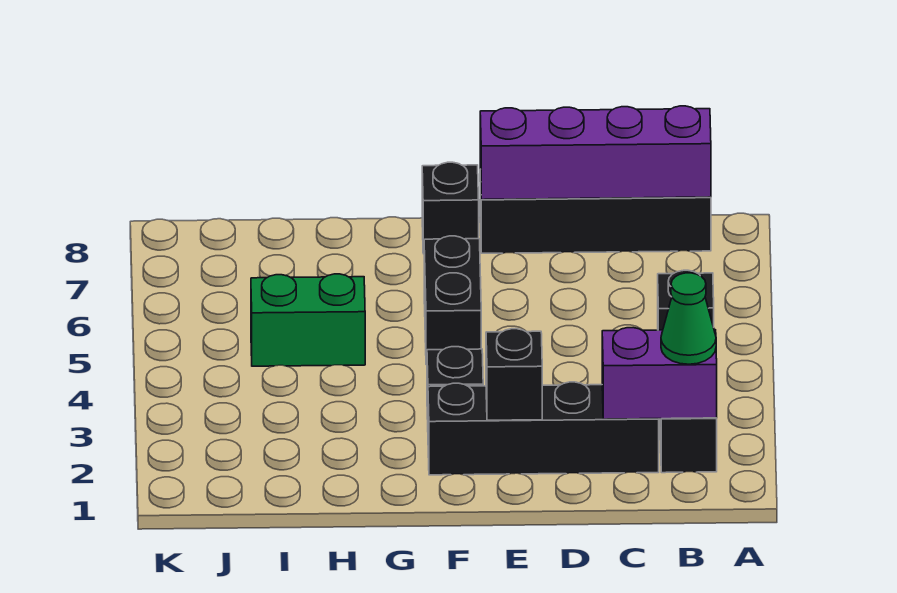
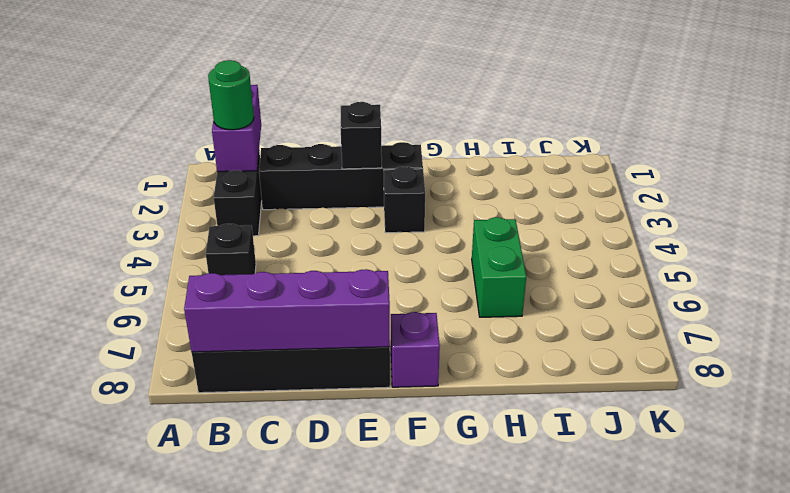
purple brick B2:C2 level 2 -> purple brick B1:B2 level 2
green cone B2 level 3 -> green round brick B2 level 3
black brick F5:F6 level 1 -> none
black brick F8 level 1 -> purple brick F8 level 1
green brick H5:I5 level 1 -> green brick H5:H6 level 1

